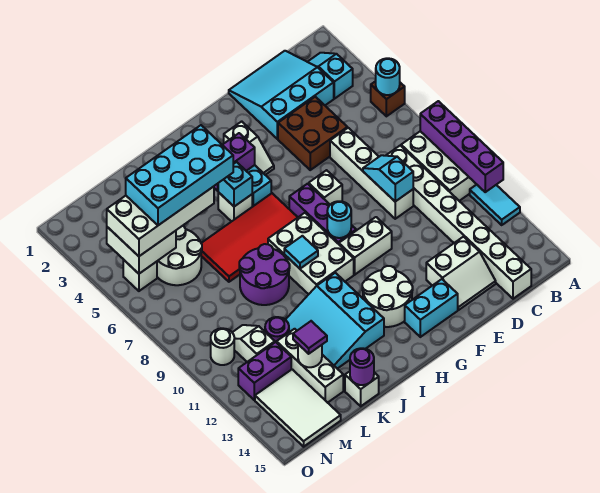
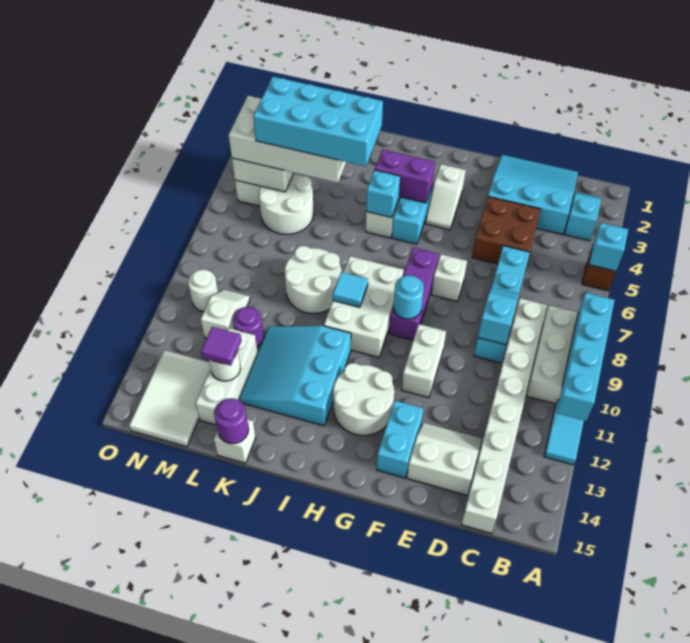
cyan round brick A5 level 2 -> cyan brick A5 level 2
purple brick A8:A11 level 2 -> cyan brick A8:A11 level 2
white brick D6:D9 level 1 -> cyan brick D6:D9 level 1
white slope D13:E14 level 1 top 13 -> white slope D13:E14 level 1 top 14
white brick F10:G10 level 1 -> white brick F10:F11 level 1
cyan brick F14:G14 level 1 -> cyan brick F13:F14 level 1
red tile H6:K7 level 1 -> none
purple round brick J8:K9 level 1 -> white round brick J8:K9 level 1
purple brick M12:N12 level 1 -> none

